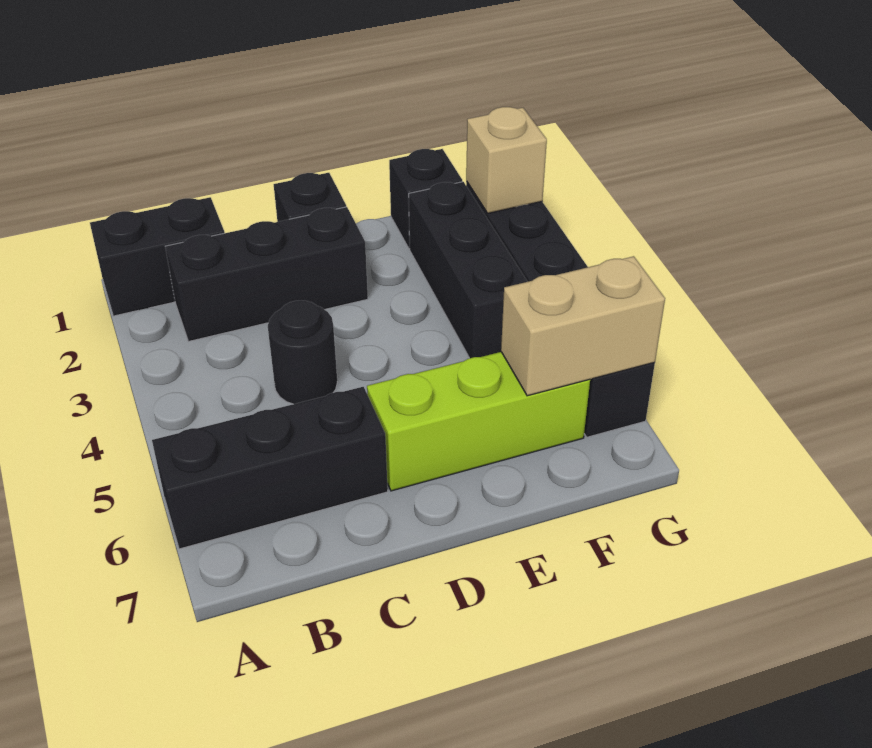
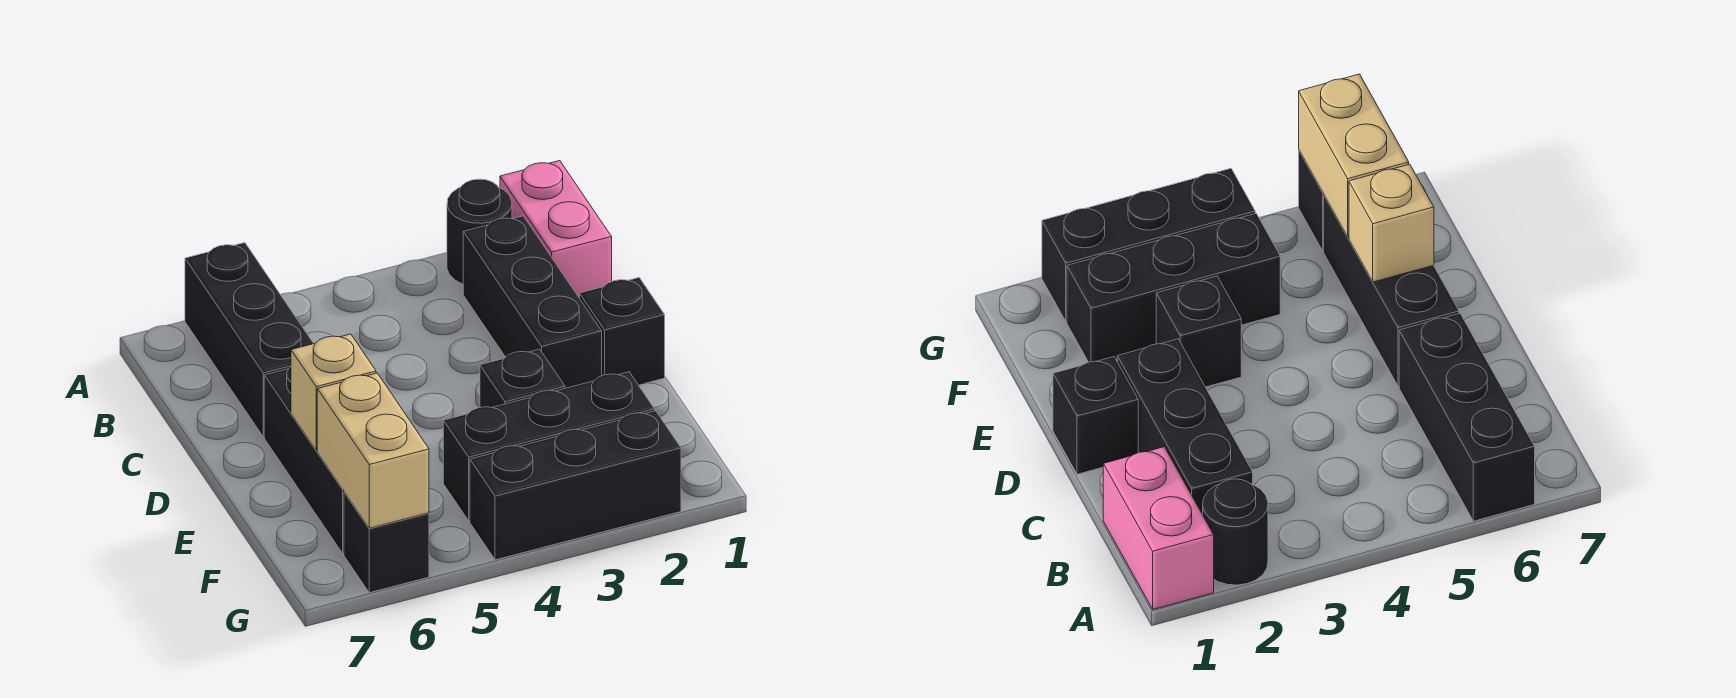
black brick A1:B1 level 1 -> pink brick A1:B1 level 1
black round brick C4 level 1 -> black round brick A2 level 1
lime brick D6:F6 level 1 -> black brick D6:F6 level 1
black brick F1 level 1 -> black brick E3 level 1
tan brick G2 level 2 -> tan brick E6 level 2

